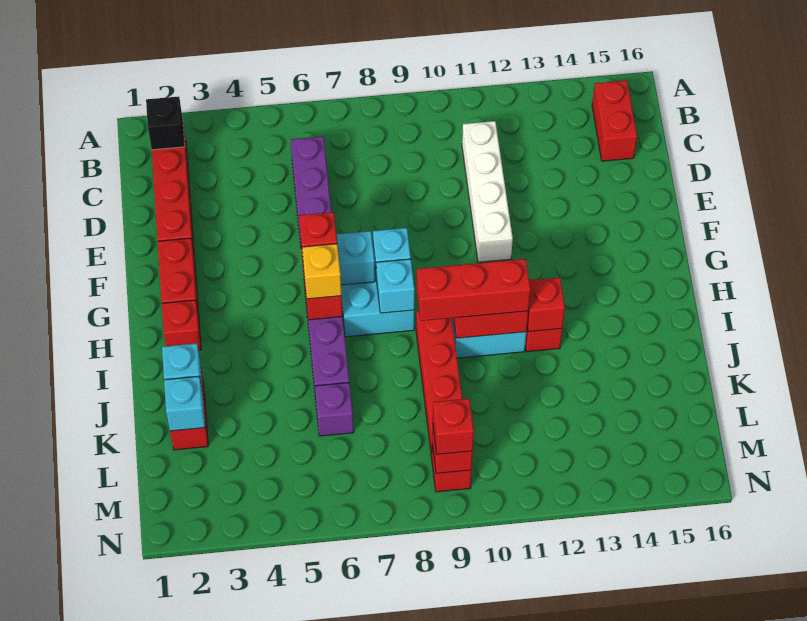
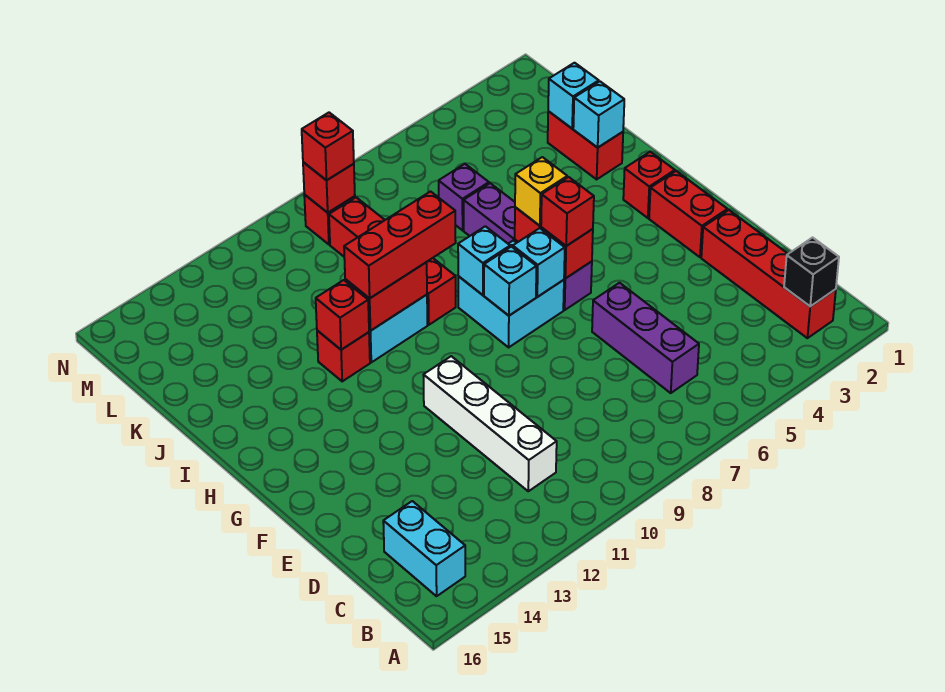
red brick B15:C15 level 1 -> cyan brick B15:C15 level 1

